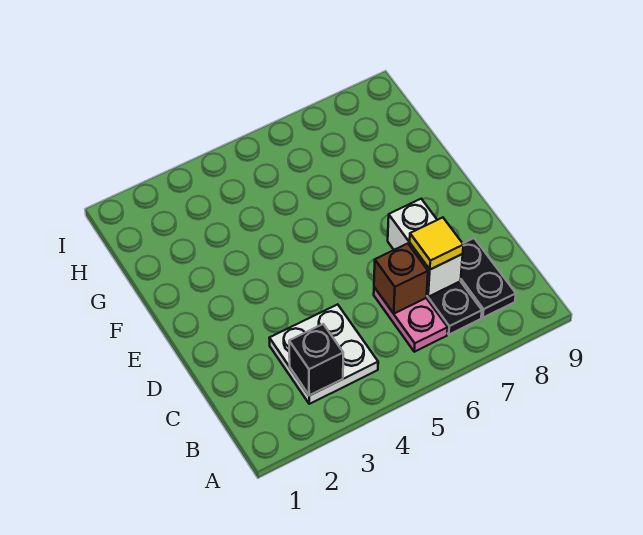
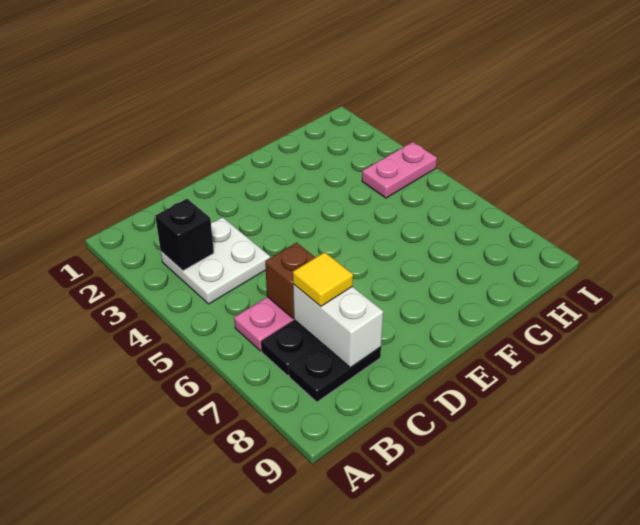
white brick C7:D7 level 2 -> white brick C7:C8 level 2
none -> pink plate H4:I4 level 1

